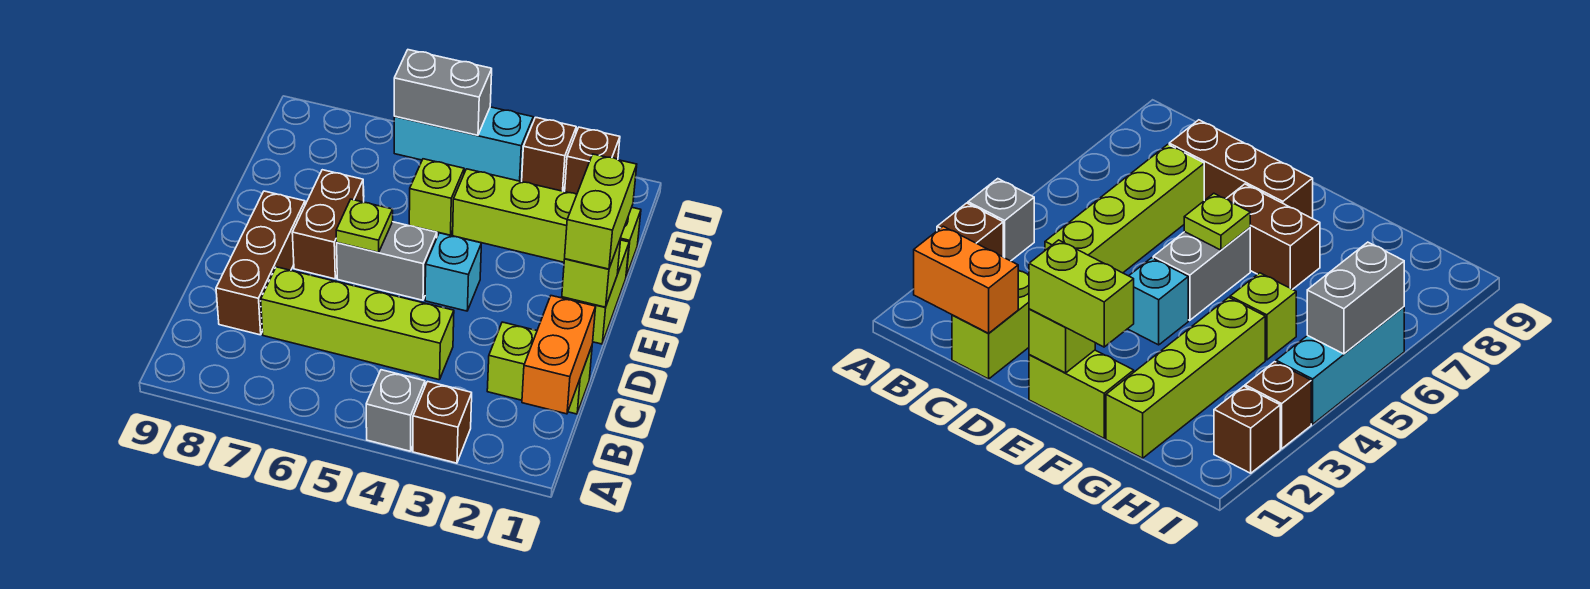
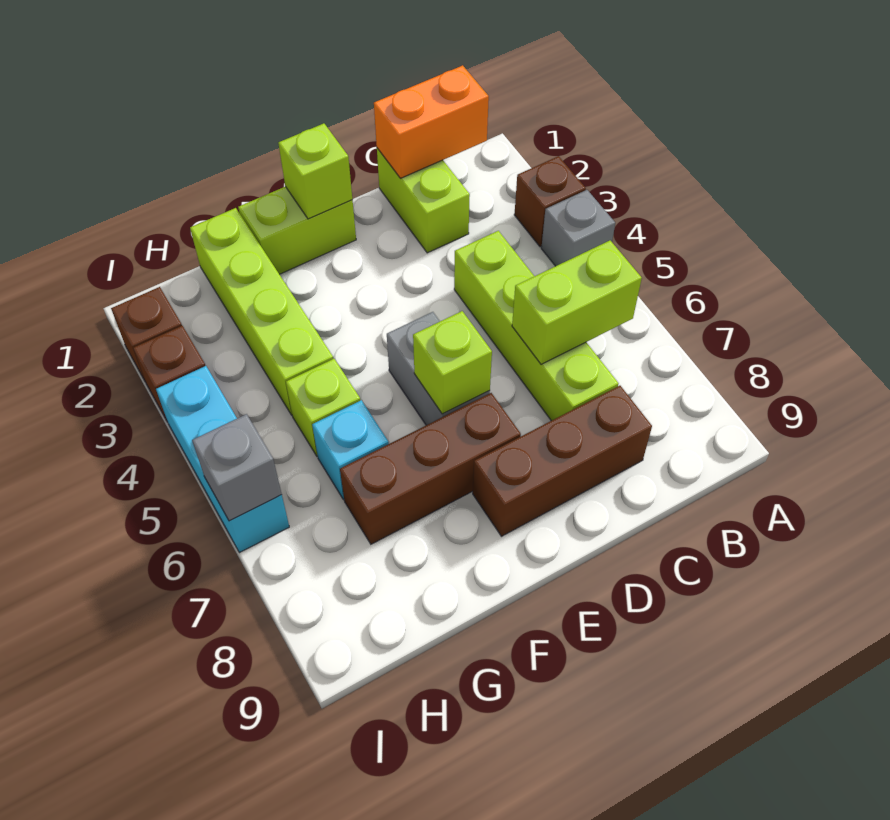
lime brick E1:F1 level 3 -> lime brick B6:C6 level 2
cyan brick E4 level 1 -> cyan brick G6 level 1
lime plate E6 level 2 -> lime brick E6 level 2
brown brick E7:F7 level 1 -> brown brick E7:G7 level 1
grey brick I5:I6 level 2 -> grey brick I6 level 2

